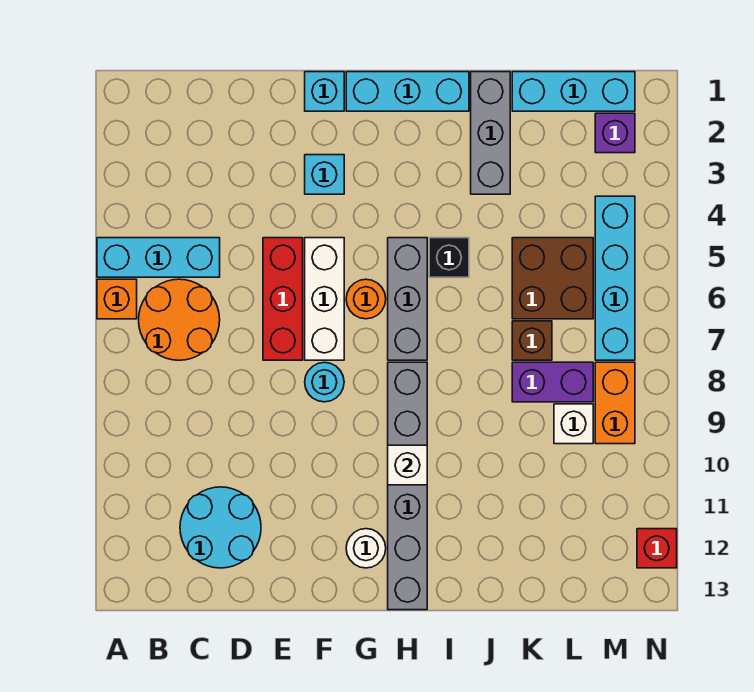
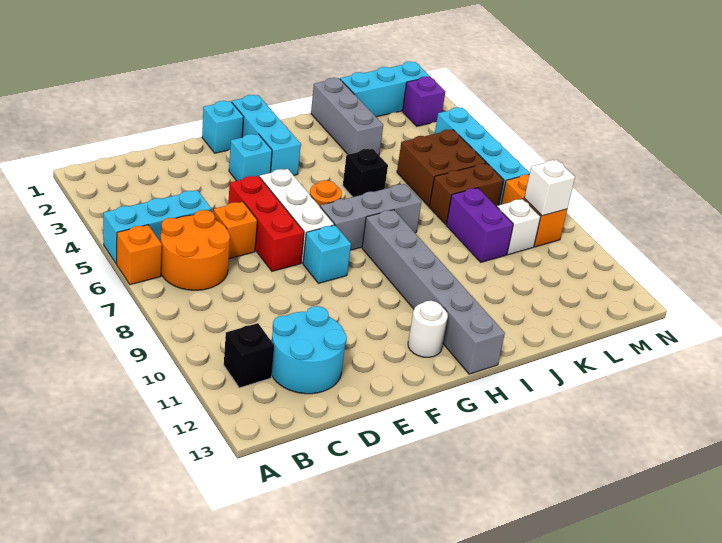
none -> black brick B11 level 1
none -> orange brick D6 level 1
cyan round brick F8 level 1 -> cyan brick F8 level 1
cyan brick G1:I1 level 1 -> cyan brick G1:G3 level 1
grey brick H5:H7 level 1 -> grey brick G7:I7 level 1
white brick H10 level 2 -> white brick M9 level 2
brown brick K7 level 1 -> brown brick K7:L7 level 1
purple brick K8:L8 level 1 -> purple brick K8:K9 level 1
red brick N12 level 1 -> none

